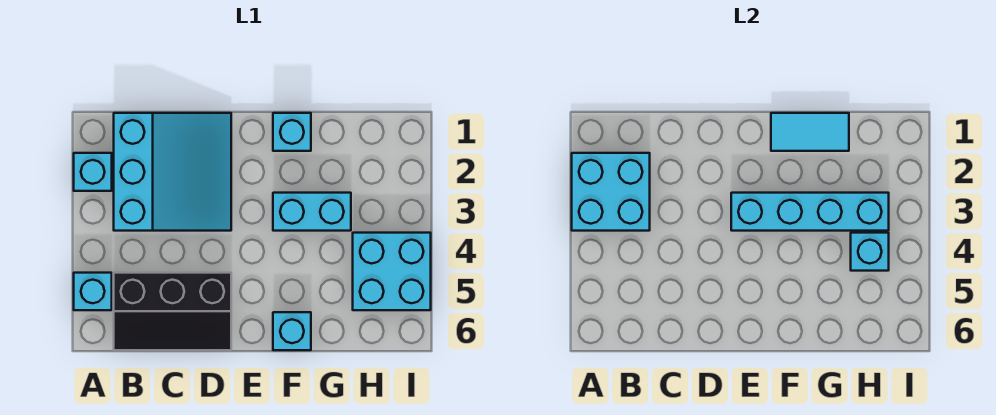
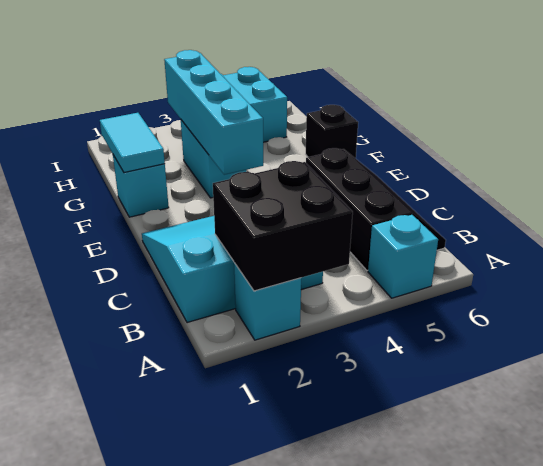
cyan brick A2:B3 level 2 -> black brick A2:B3 level 2
cyan brick F6 level 1 -> black brick F6 level 1
cyan brick H4 level 2 -> none

